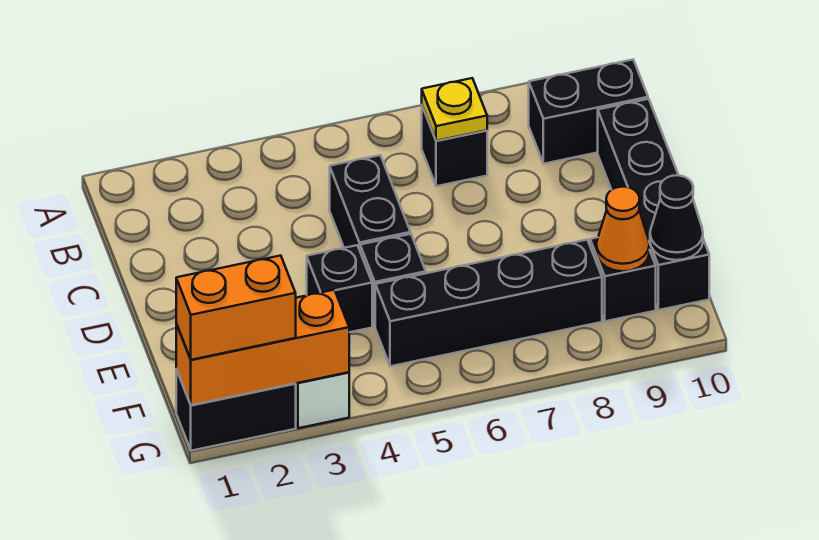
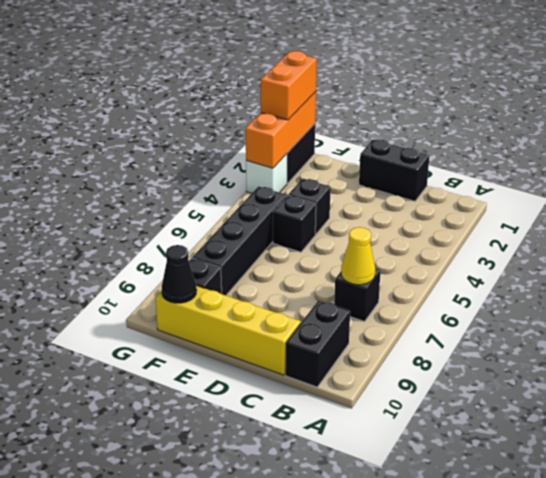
yellow plate B7 level 2 -> yellow cone B7 level 2
black brick C5:D5 level 1 -> black brick C1:D1 level 1
black brick C10:F10 level 1 -> yellow brick C10:F10 level 1
orange cone F9 level 2 -> none

